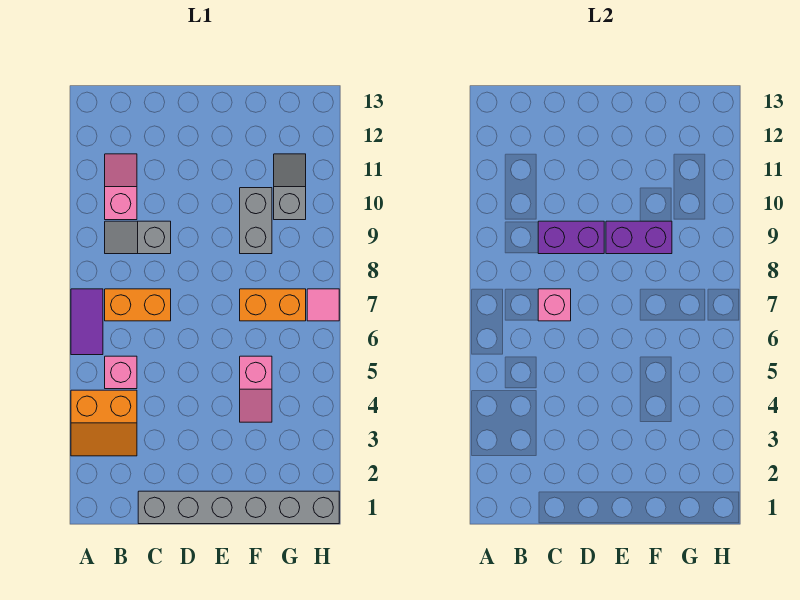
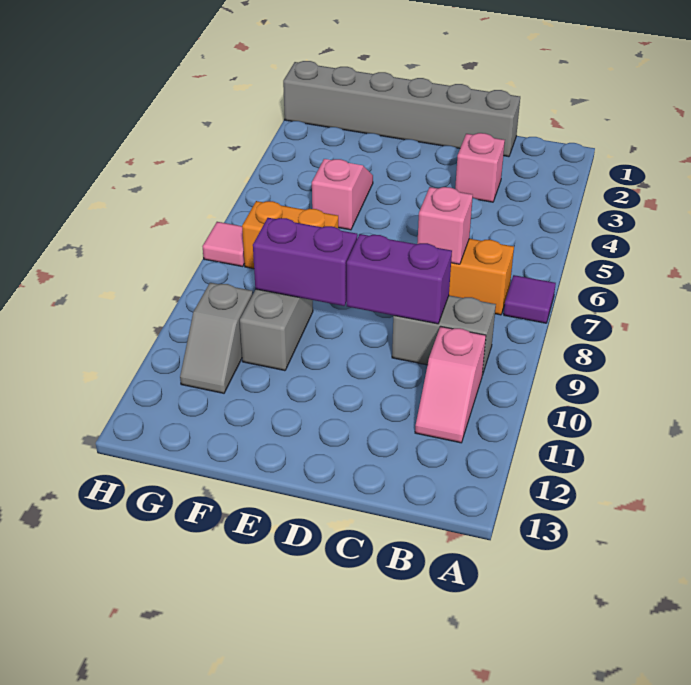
orange slope A3:B4 level 1 top 4 -> none
purple tile A6:A7 level 1 -> purple tile A7 level 1
pink brick B5 level 1 -> pink brick C3 level 1
grey slope B9:C9 level 1 top C -> grey brick B9:C9 level 1

